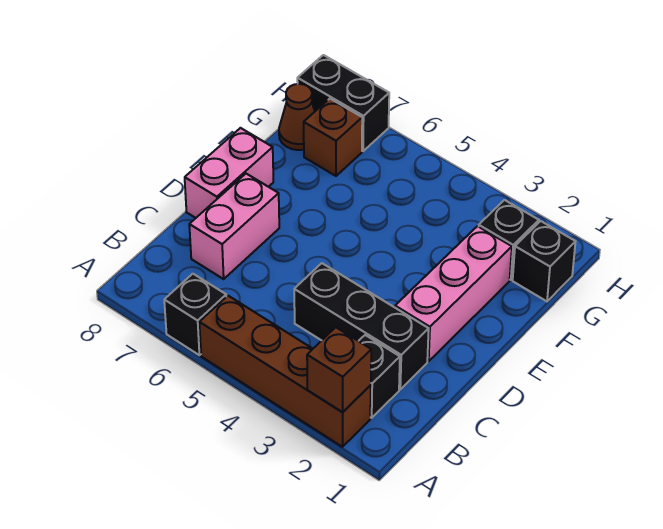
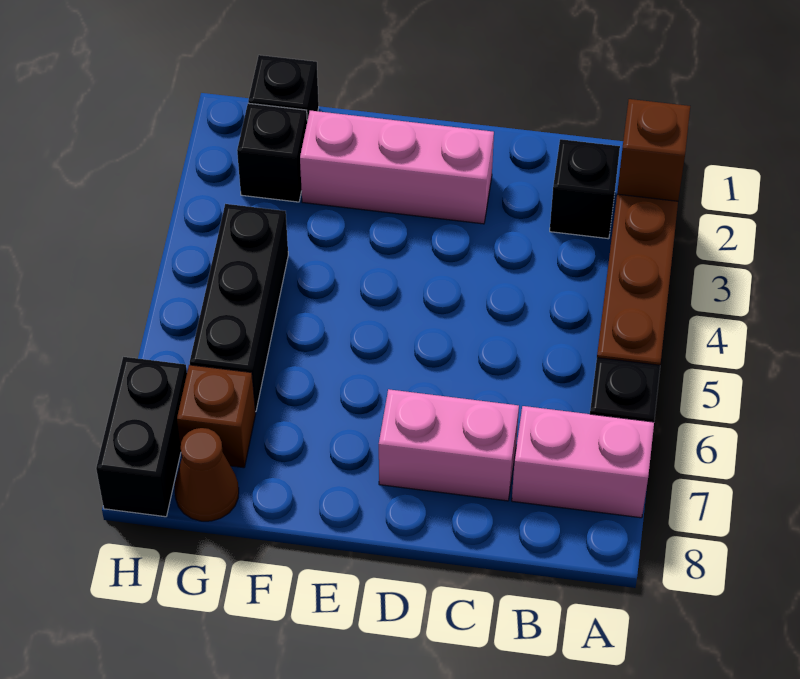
black brick C2:C4 level 1 -> black brick G4:G6 level 1
pink brick D8:E8 level 1 -> pink brick A7:B7 level 1

